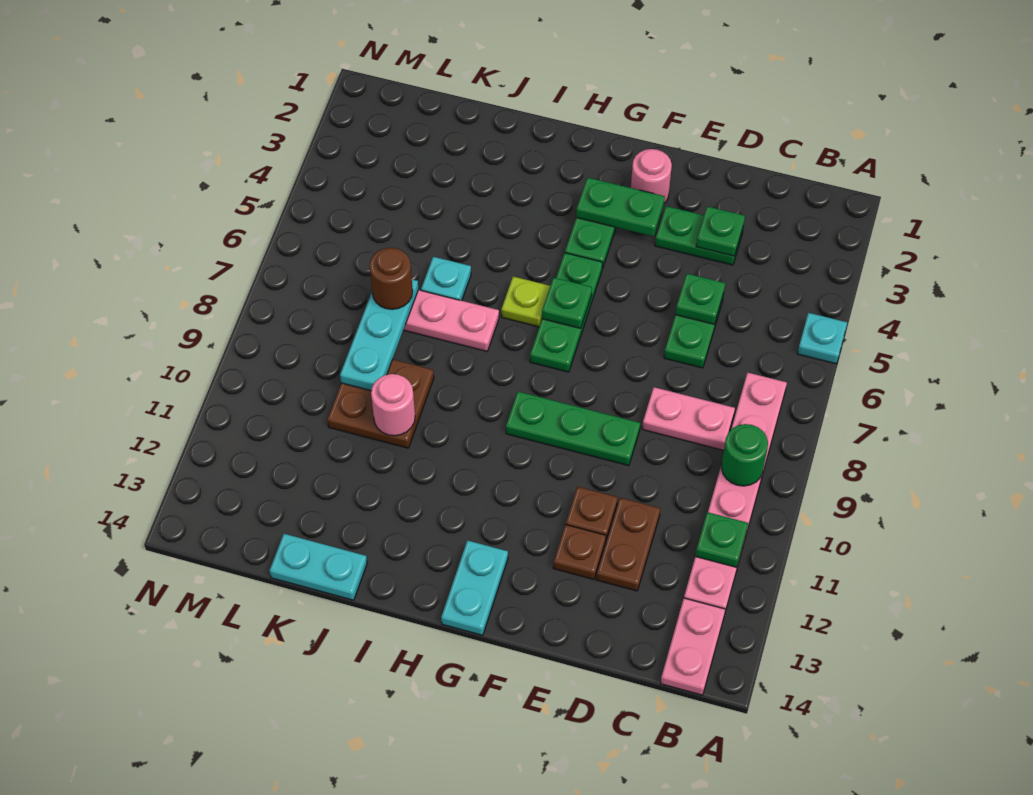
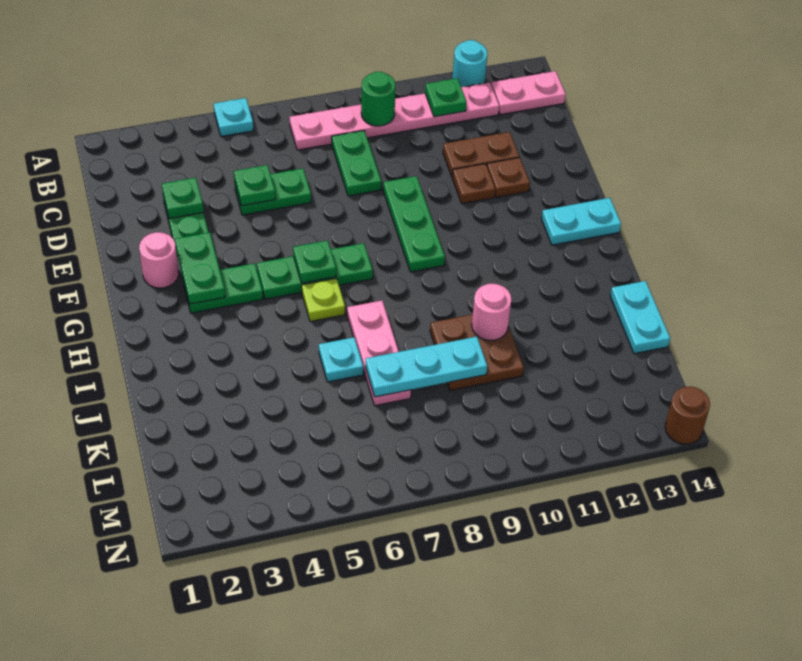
none -> cyan round brick A12 level 1
pink plate C8:D8 level 1 -> green plate C8:D8 level 1
brown round brick K7 level 3 -> brown round brick N14 level 1

